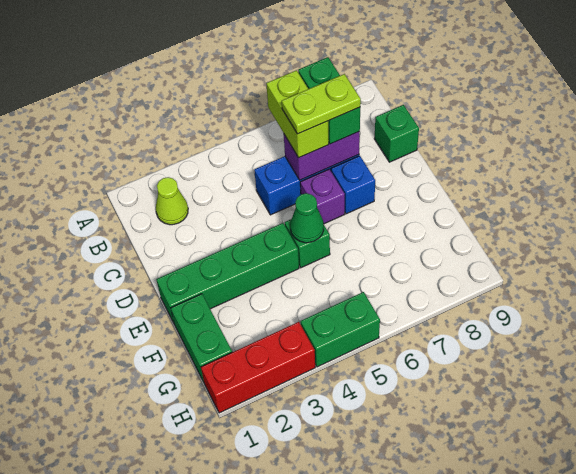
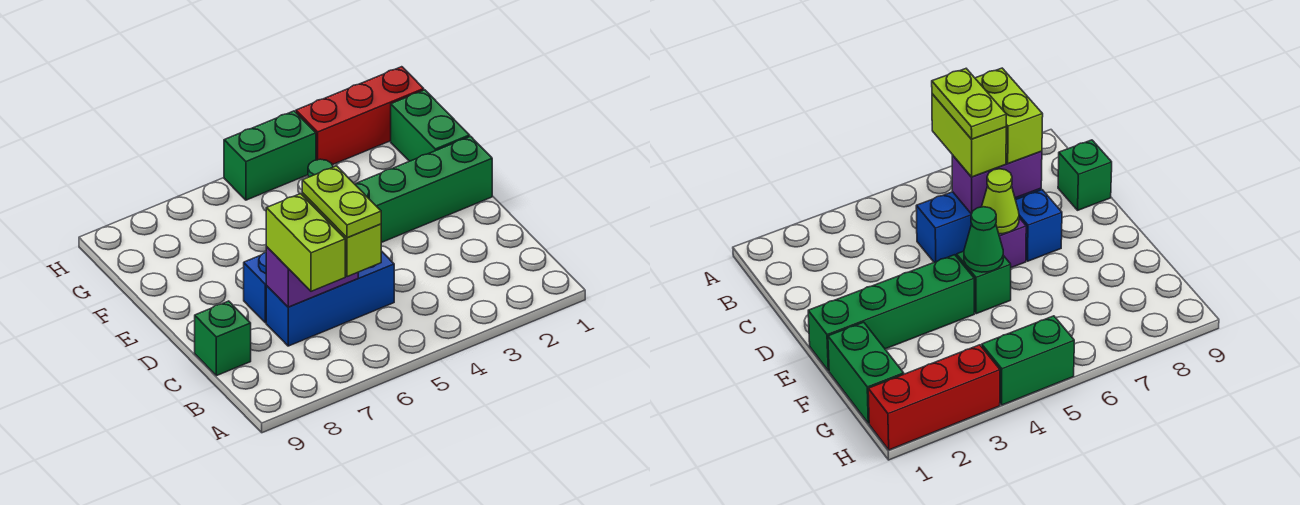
lime cone B2 level 1 -> lime cone D6 level 2
green brick B7:C7 level 3 -> lime brick B7:C7 level 3
lime plate C6:C7 level 4 -> lime plate B6:C6 level 4

